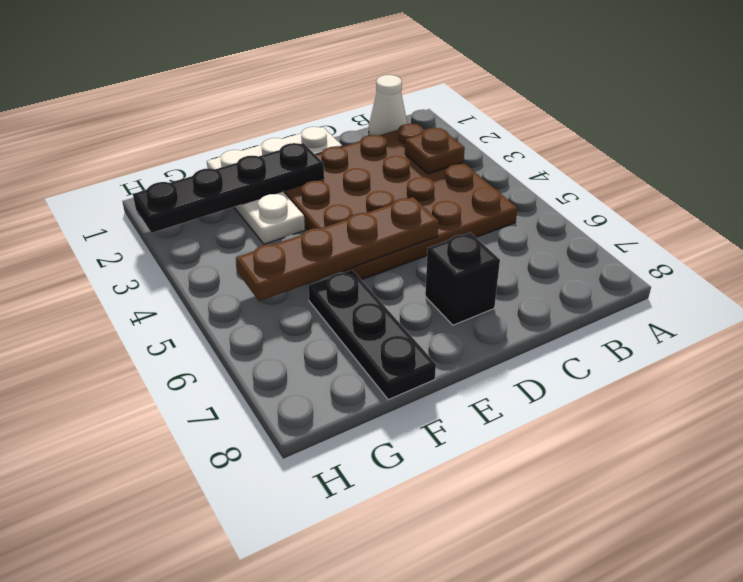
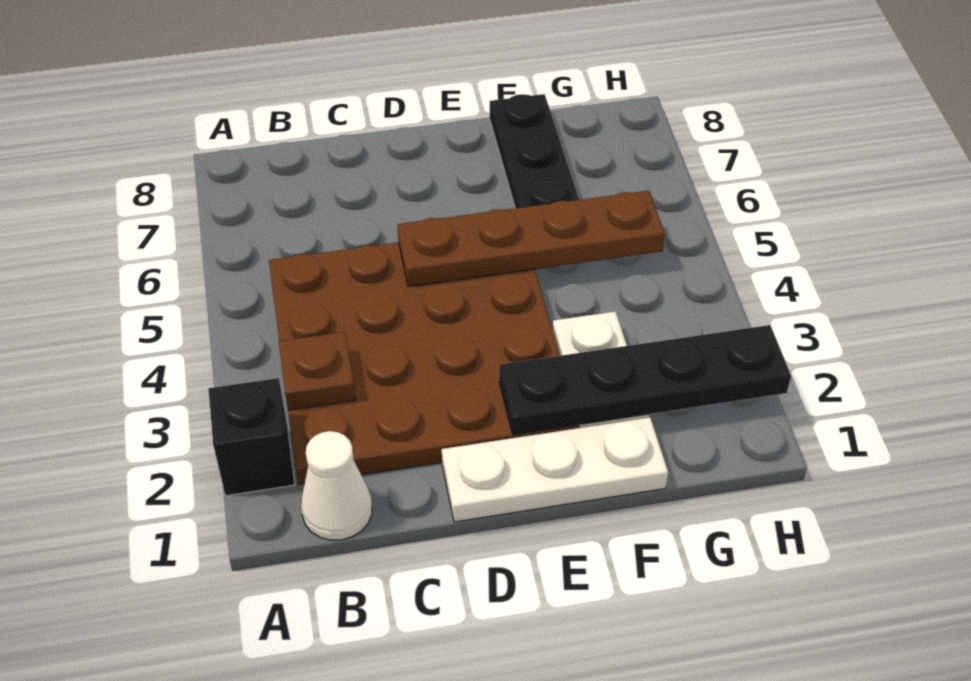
black brick D7 level 1 -> black brick A2 level 1

